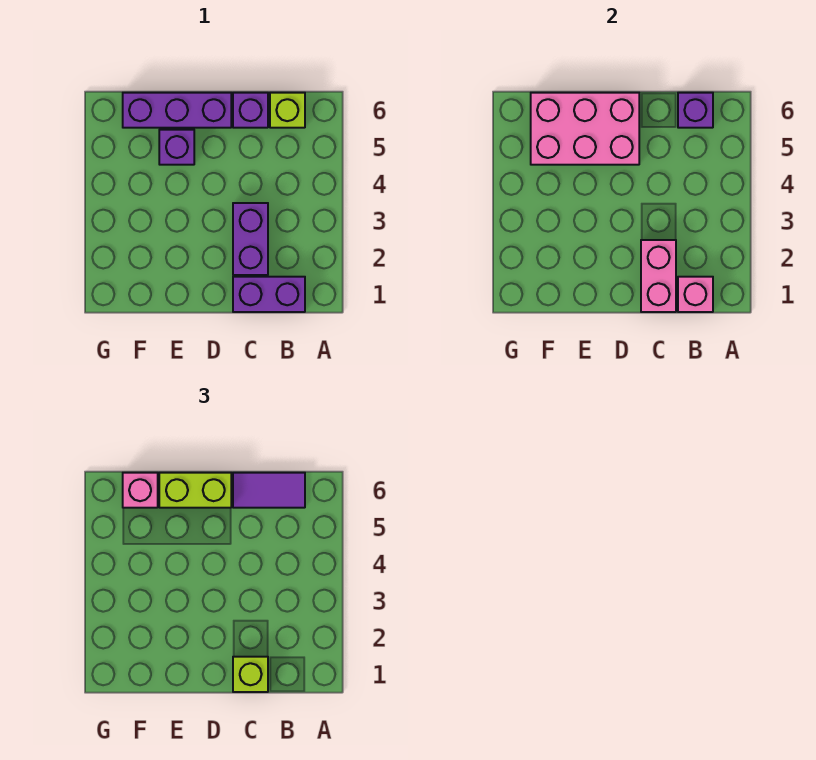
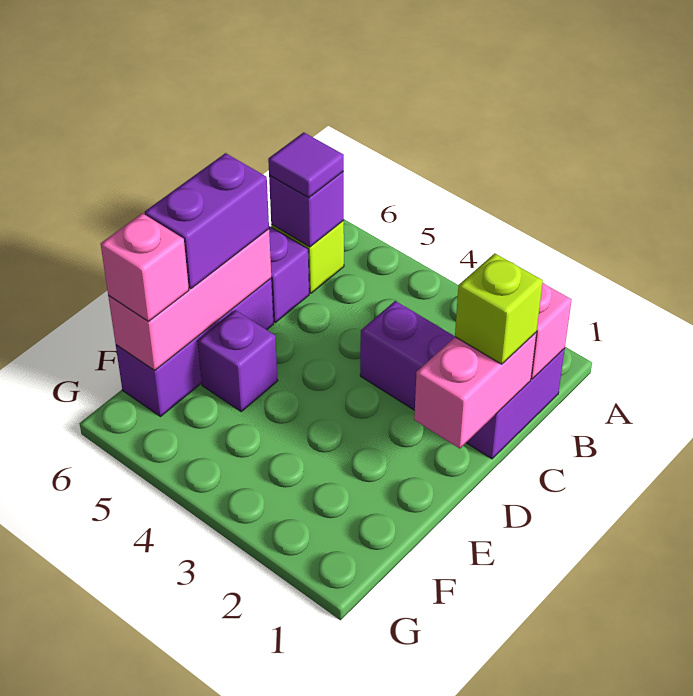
purple tile B6:C6 level 3 -> purple tile B6 level 3
pink brick C1:C2 level 2 -> pink brick C1:D1 level 2
pink brick D5:F6 level 2 -> pink brick D6:F6 level 2
lime brick D6:E6 level 3 -> purple brick D6:E6 level 3

